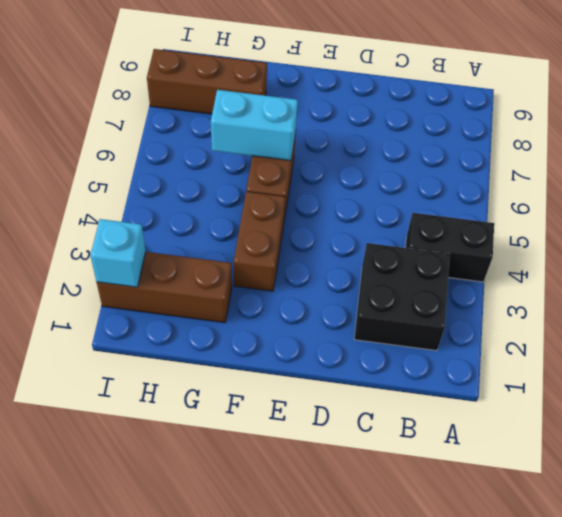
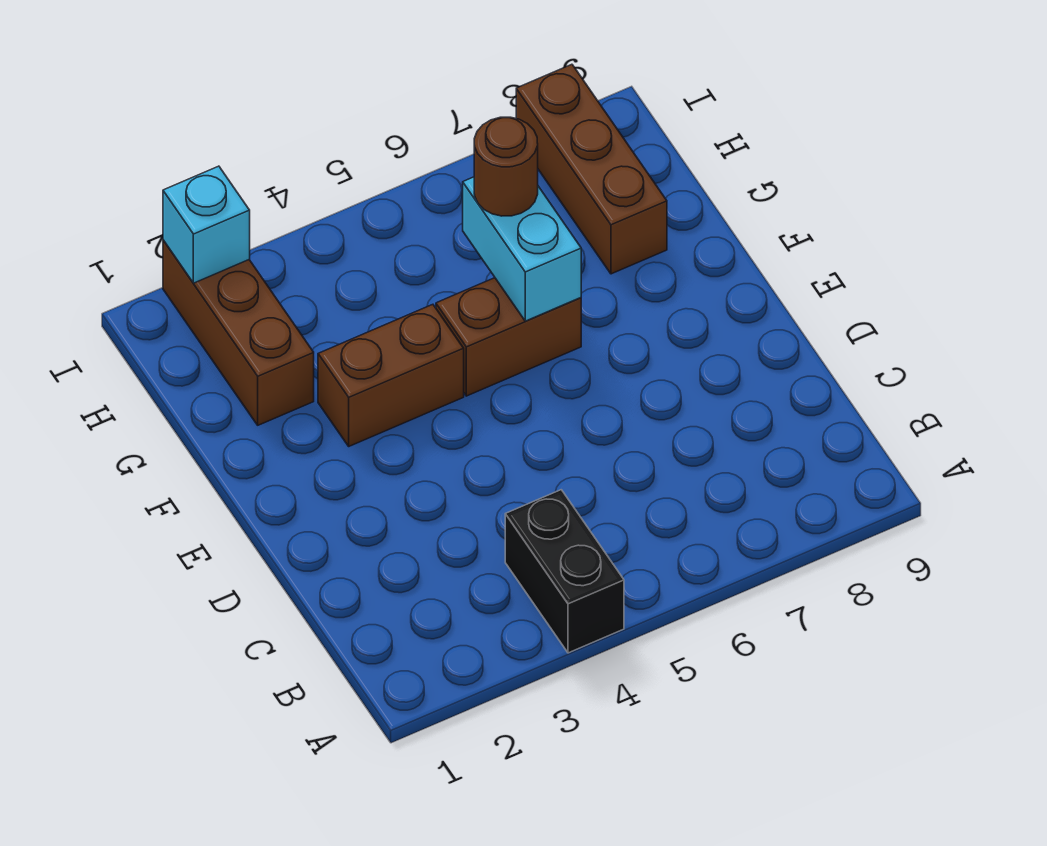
black brick B2:C3 level 1 -> none
none -> brown round brick G6 level 3

